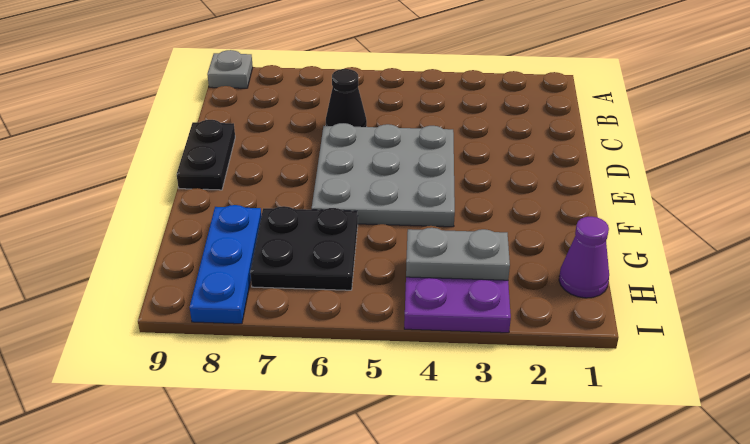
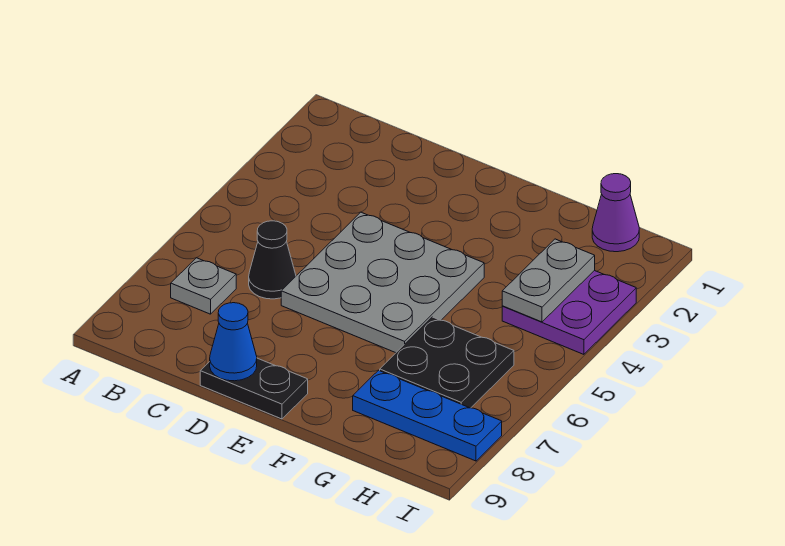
grey plate A9 level 1 -> grey plate B7 level 1
none -> blue cone D9 level 2

